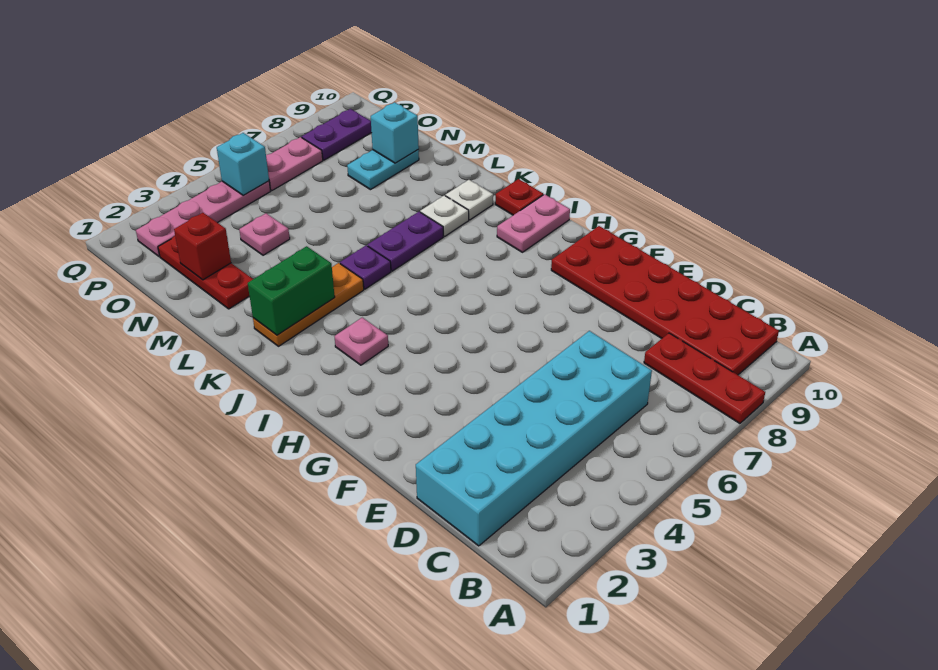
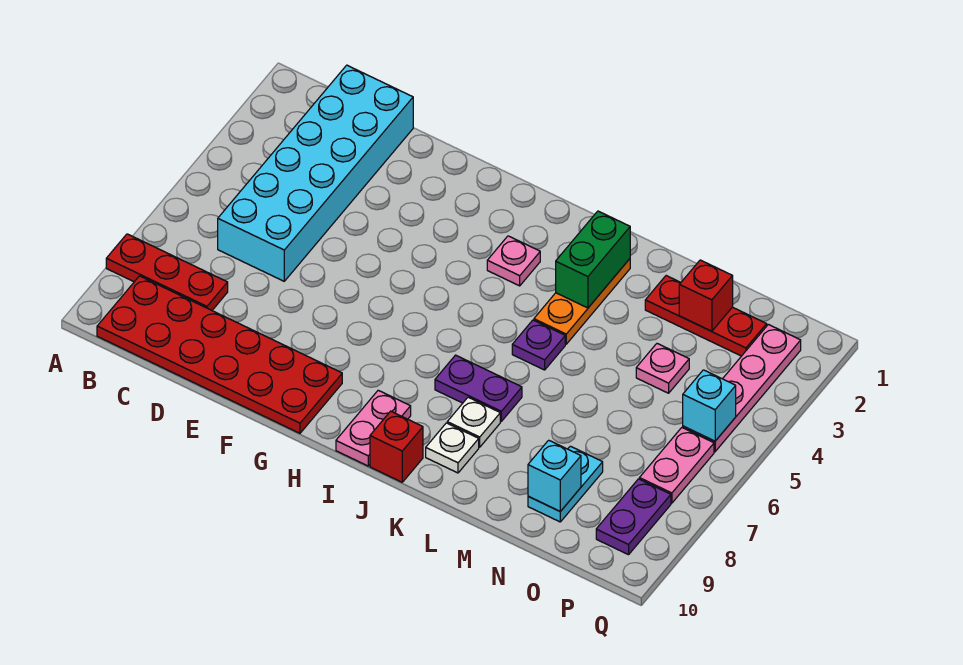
red plate J10 level 1 -> red brick J10 level 1
purple plate K6:K7 level 1 -> purple plate J7:K7 level 1

